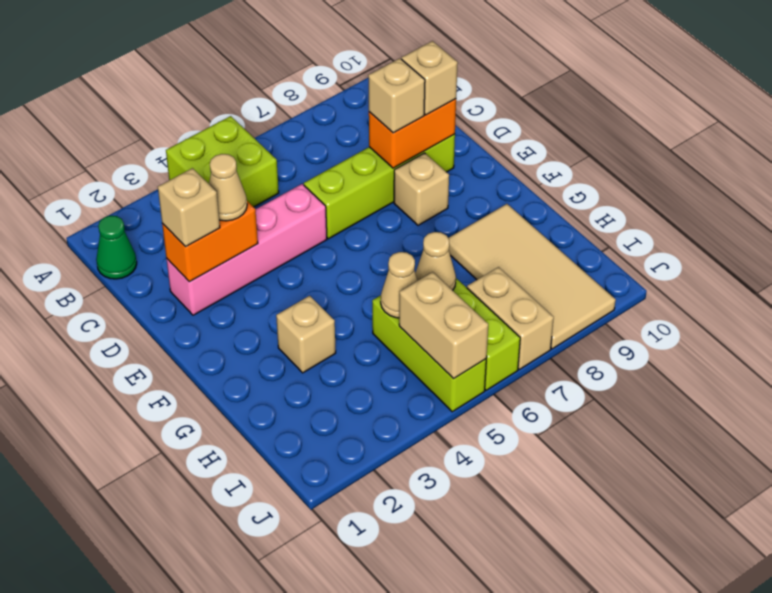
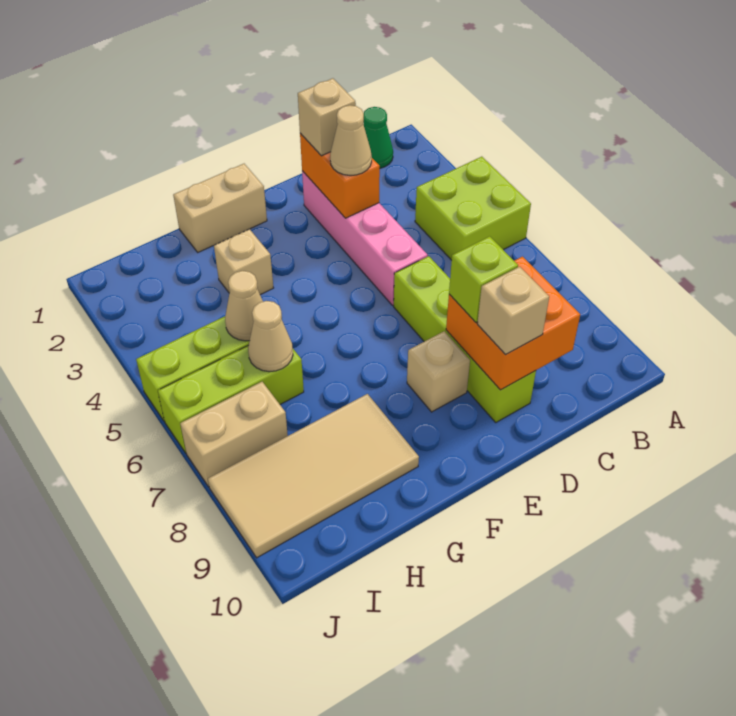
orange brick D8:D9 level 2 -> orange brick C8:D9 level 2
tan brick D8 level 3 -> lime brick D8 level 3
tan brick I5:J5 level 2 -> tan brick F1:G1 level 1

